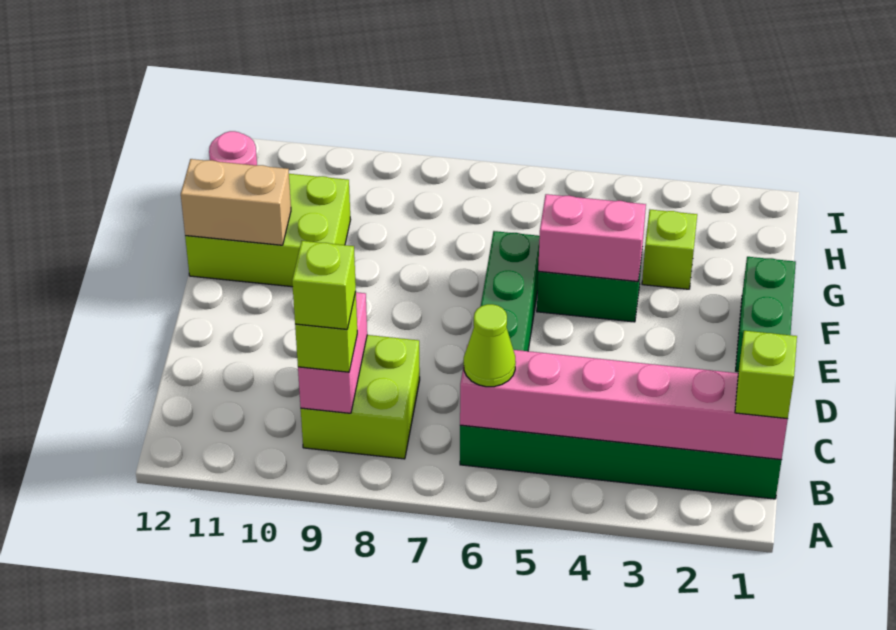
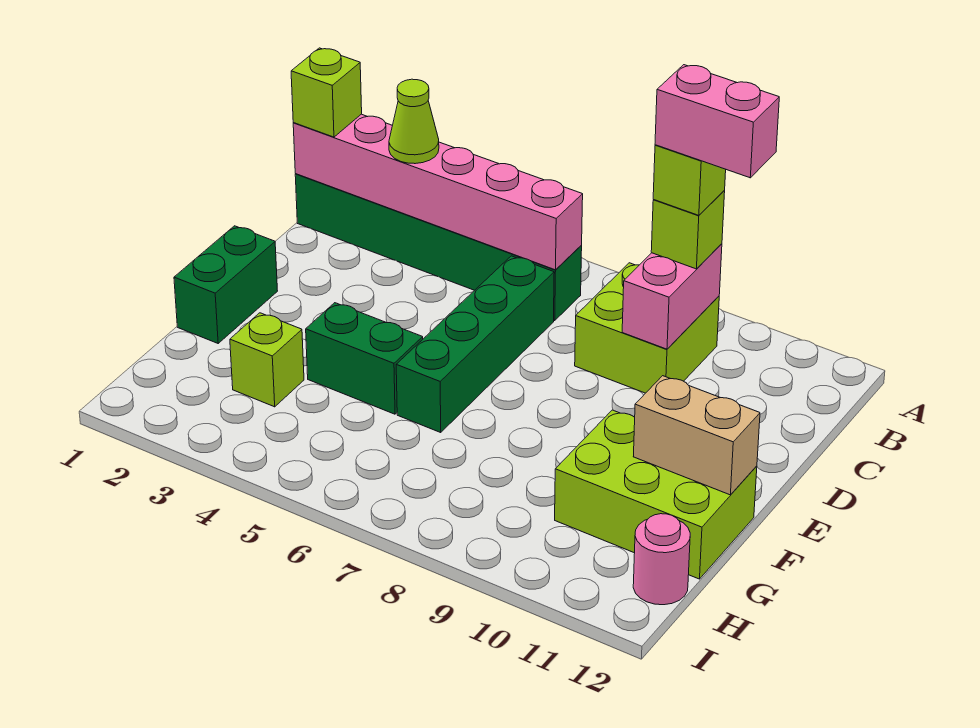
lime cone B6 level 3 -> lime cone B3 level 3
pink brick F4:F5 level 2 -> pink brick B9:B10 level 5

